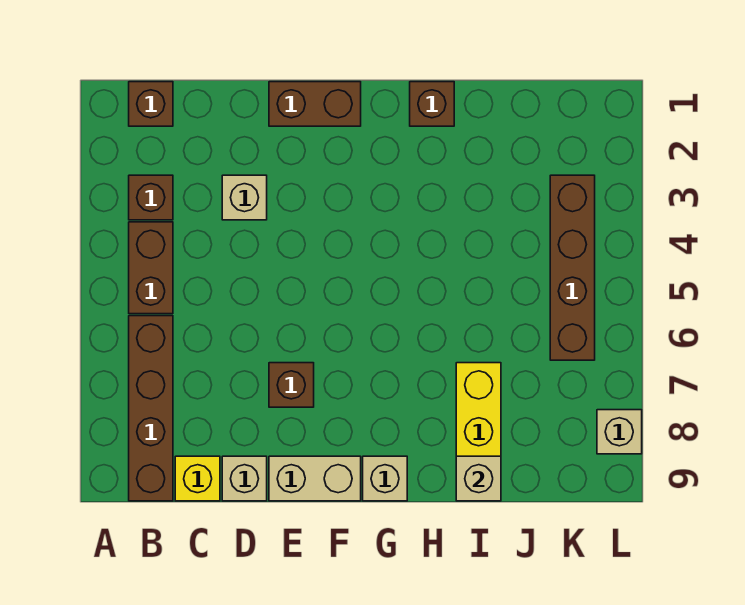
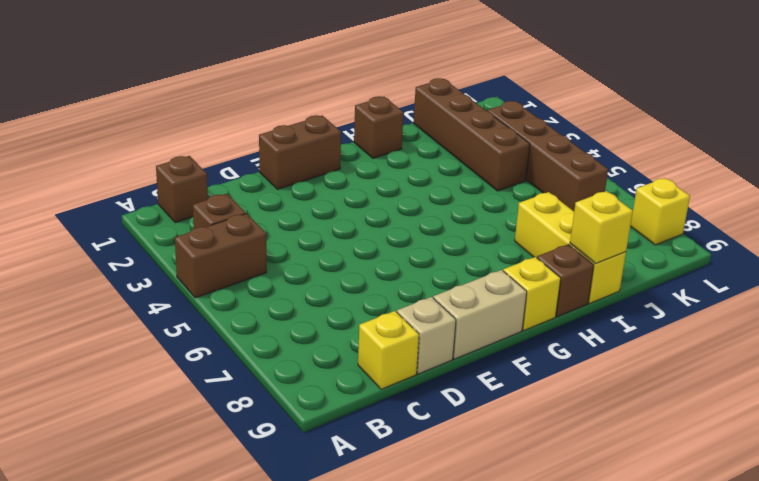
brown brick B4:B5 level 1 -> brown brick A4:B4 level 1
brown brick B6:B9 level 1 -> brown brick J1:J4 level 1
tan brick D3 level 1 -> none
brown brick E7 level 1 -> brown brick H9 level 1
tan brick G9 level 1 -> yellow brick G9 level 1
tan brick I9 level 2 -> yellow brick I9 level 2
tan brick L8 level 1 -> yellow brick L8 level 1

